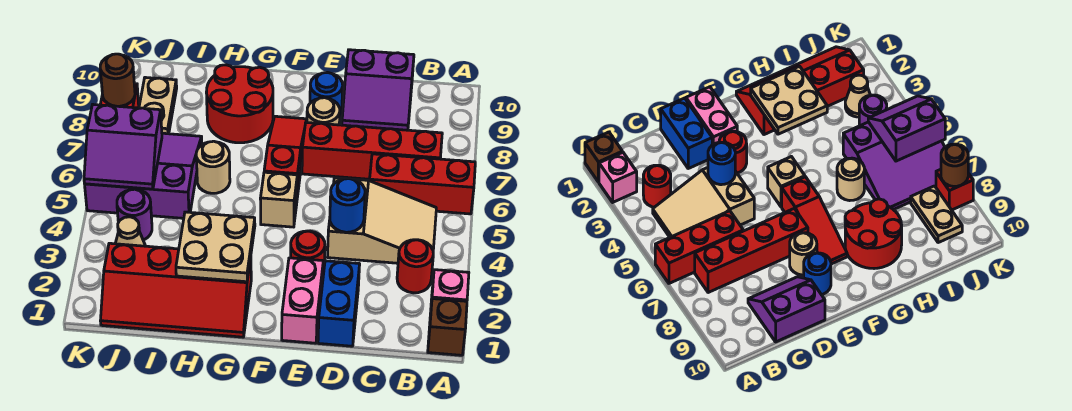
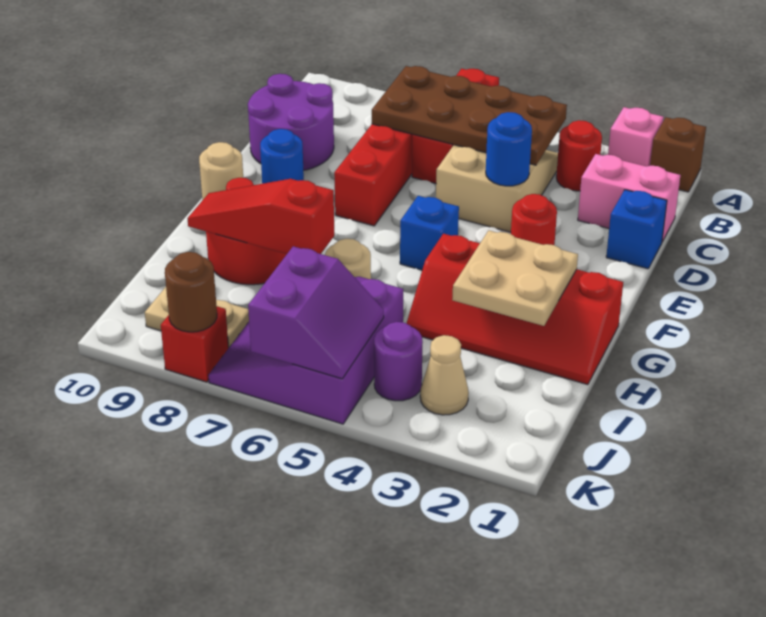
none -> brown plate B4:C7 level 2
purple slope C9:D10 level 1 top 10 -> purple round brick C9:D10 level 1
blue brick D1:D2 level 1 -> blue brick D1 level 1
pink brick E1:E2 level 1 -> pink brick C1:C2 level 1
tan round brick E8 level 1 -> tan round brick F10 level 1
tan brick F5 level 1 -> blue brick F5 level 1
red slope F6:F8 level 1 top 6 -> red slope H7:H9 level 2 top 7
red slope G1:J2 level 1 top 2 -> red slope G1:H4 level 1 top G

